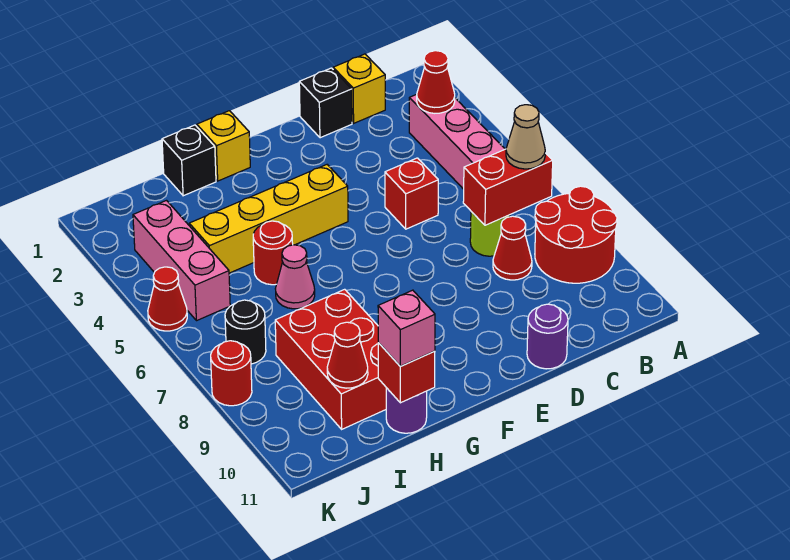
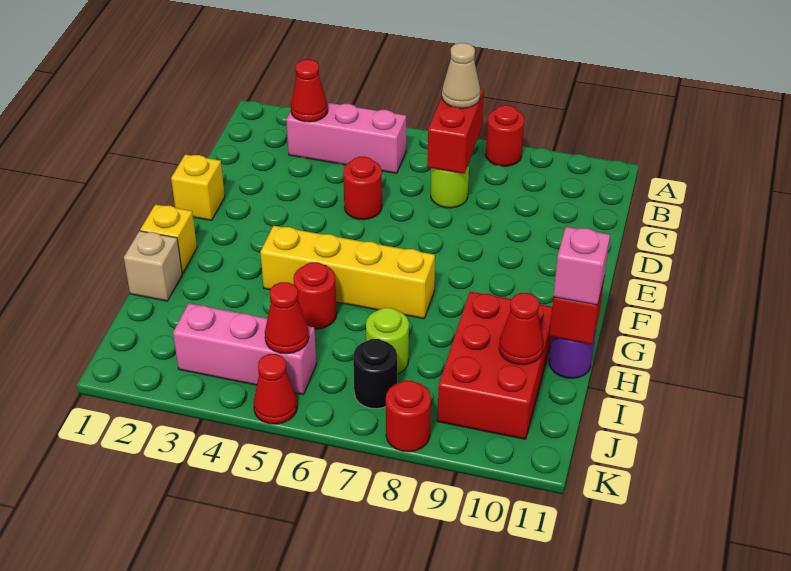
red round brick A8:B9 level 1 -> red round brick A8 level 1
yellow brick C1 level 1 -> yellow brick E1 level 1
red cone C8 level 1 -> red cone J5 level 2
black brick D1 level 1 -> none
red brick D5 level 1 -> red round brick D5 level 1
purple round brick D11 level 1 -> none
yellow brick F4:I4 level 1 -> yellow brick G4:G7 level 1
black brick H1 level 1 -> tan brick H1 level 1
pink cone H6 level 1 -> none
red brick H8:I10 level 1 -> red brick H9:J10 level 1
none -> lime round brick I7 level 1

